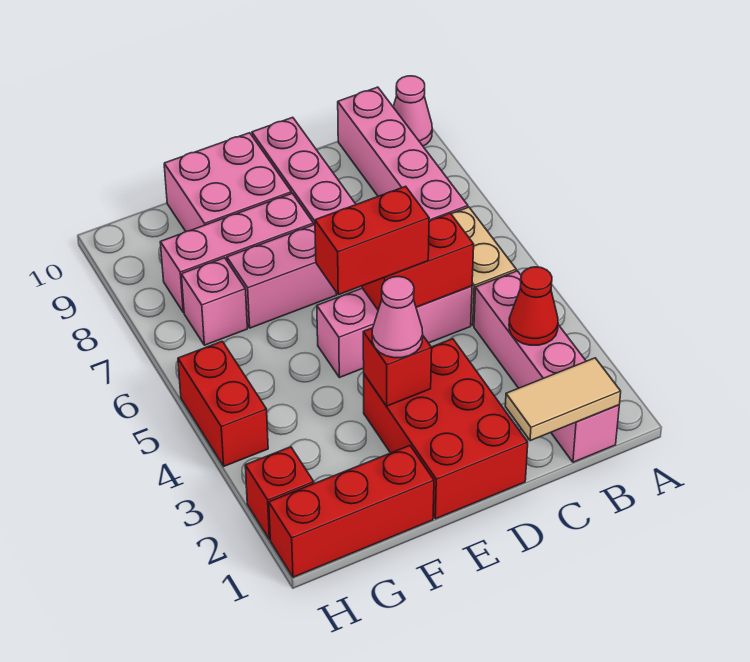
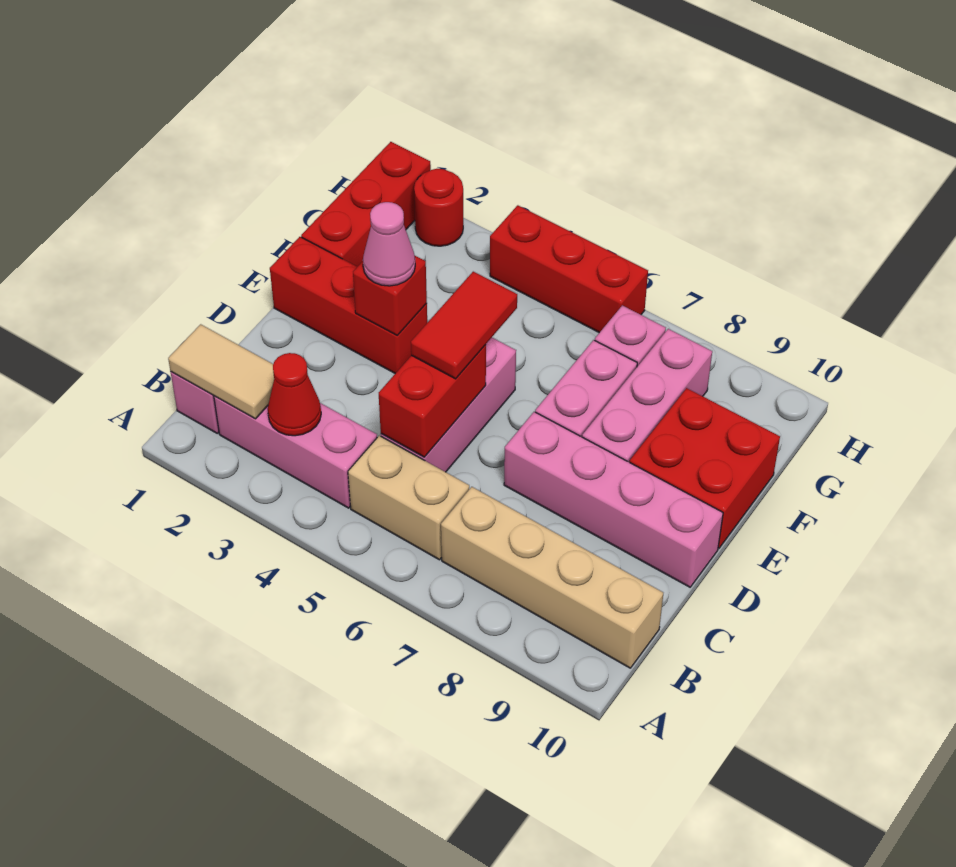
pink cone A10 level 1 -> none
tan tile B1:C1 level 2 -> tan tile B1:B2 level 2
pink brick B7:B10 level 1 -> tan brick B7:B10 level 1
red brick D1:E3 level 1 -> red brick E1:E3 level 1
red brick D5:E5 level 3 -> red tile D5:E5 level 3
pink brick E9:F10 level 1 -> red brick E9:F10 level 1
red brick H2 level 1 -> red round brick H2 level 1
red brick H4:H5 level 1 -> red brick H4:H6 level 1

